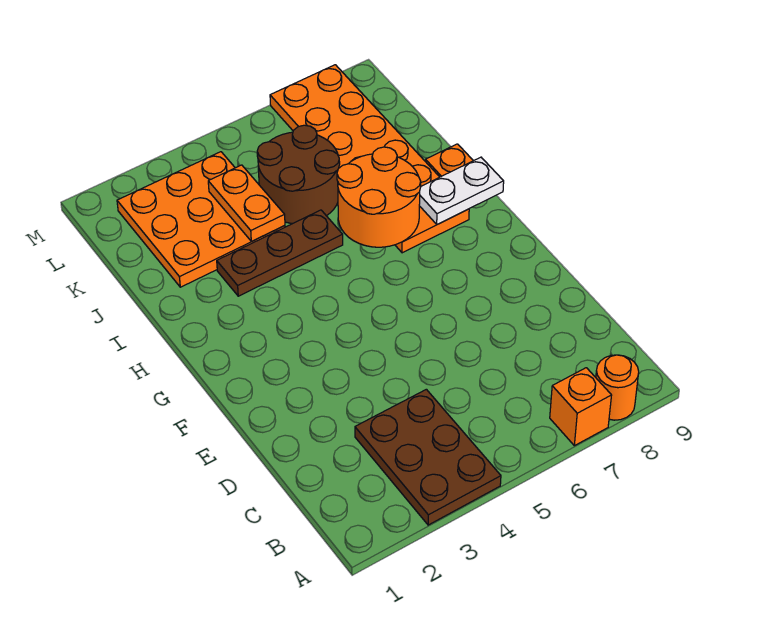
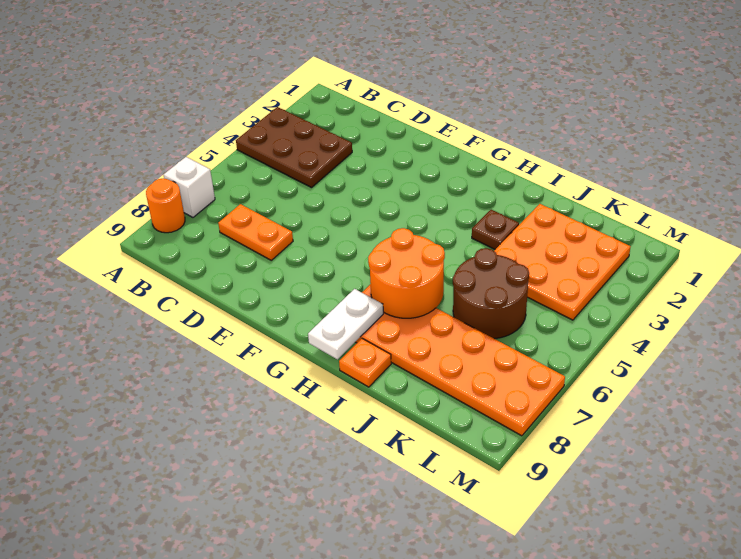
orange brick A7 level 1 -> white brick A7 level 1
brown plate I3:I5 level 1 -> brown plate I3 level 1
orange plate J4:K4 level 2 -> orange plate C7:D7 level 1

